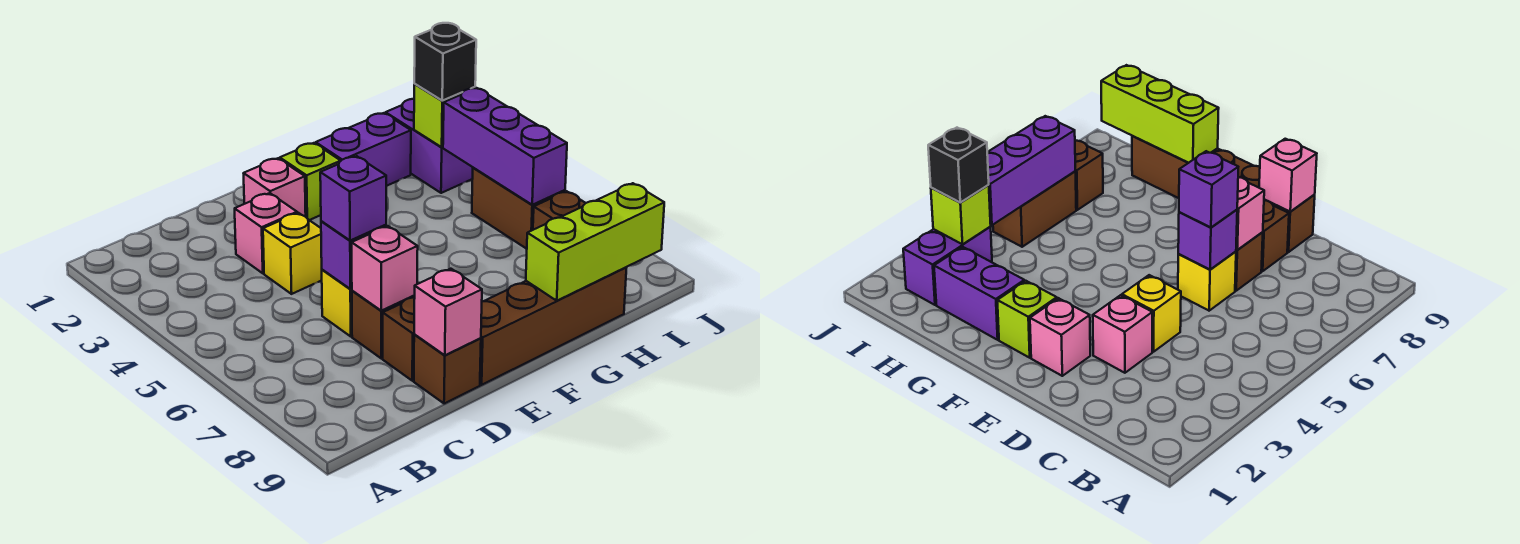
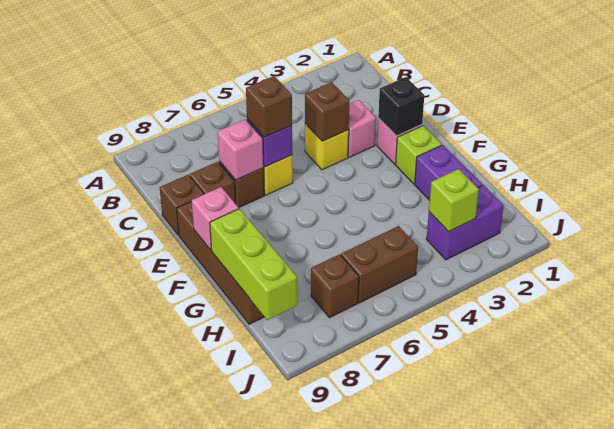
none -> brown brick D4 level 2
purple brick D6 level 3 -> brown brick D6 level 3
pink brick D9 level 2 -> pink brick F9 level 2
black brick I3 level 3 -> black brick E2 level 2
purple brick I4:I6 level 2 -> none

